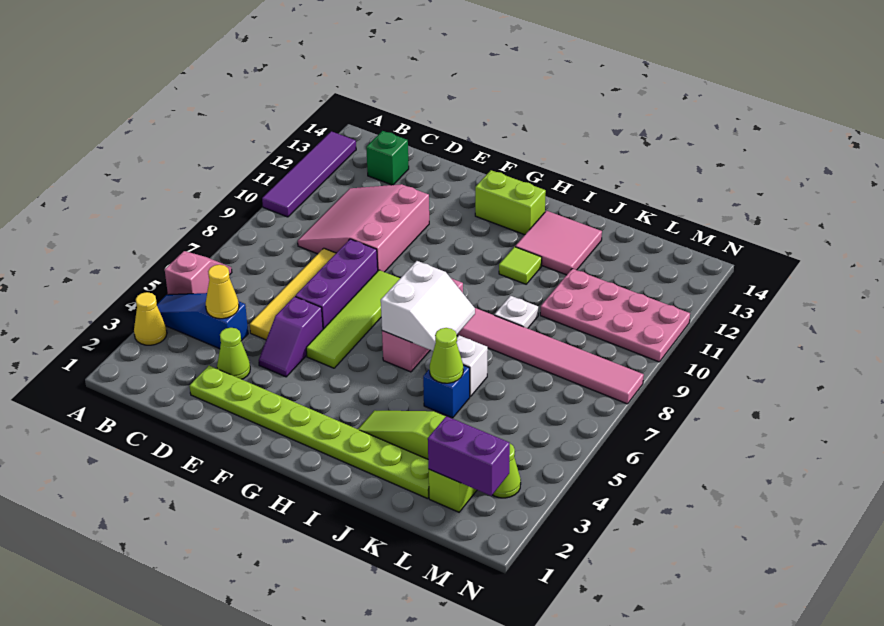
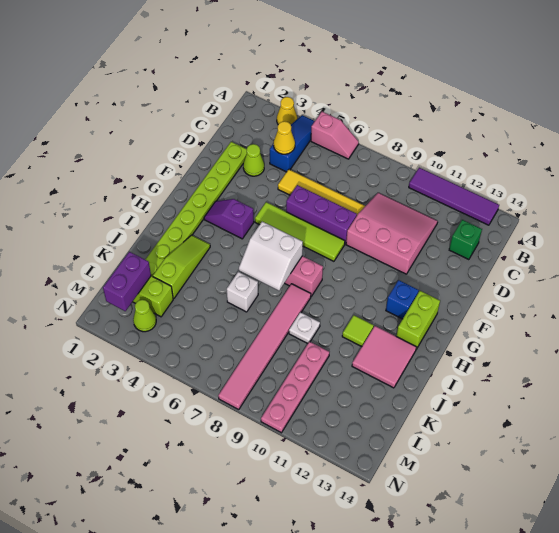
purple slope E4:E5 level 1 top 5 -> purple slope G3:G4 level 1 top 4
blue brick J5 level 1 -> blue brick G12 level 1
lime cone J5 level 2 -> none
pink plate K10:N11 level 1 -> pink plate K10:N10 level 1

